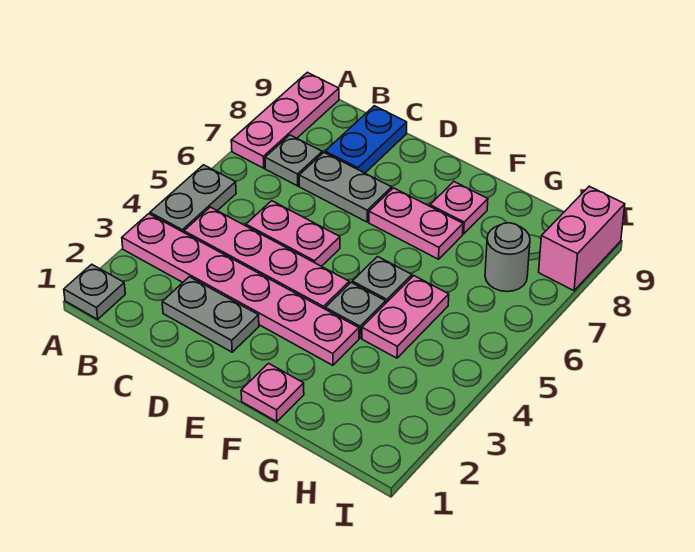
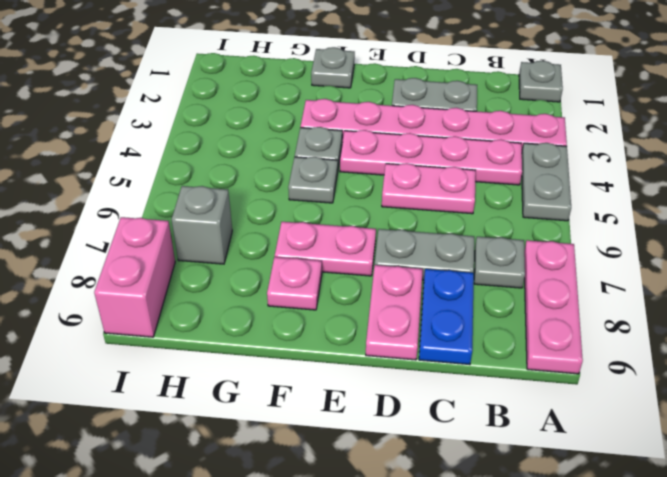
pink plate F1 level 1 -> grey plate F1 level 1
pink plate G4:G5 level 1 -> pink plate D8:D9 level 1
grey round brick H7 level 1 -> grey brick H7 level 1

